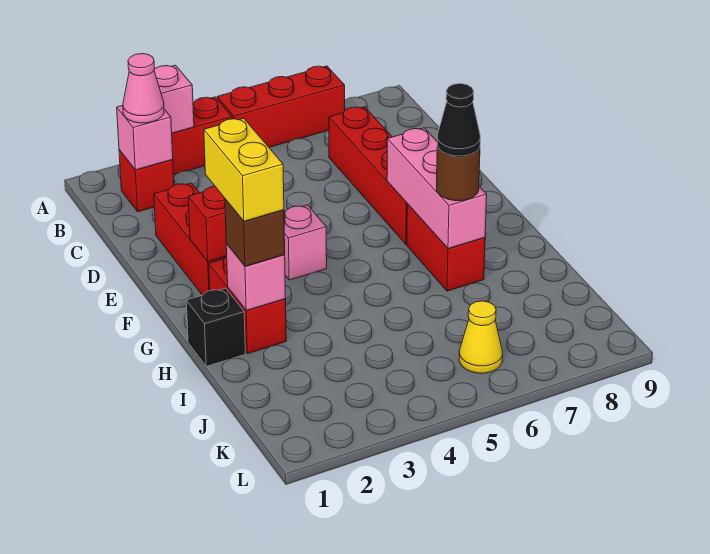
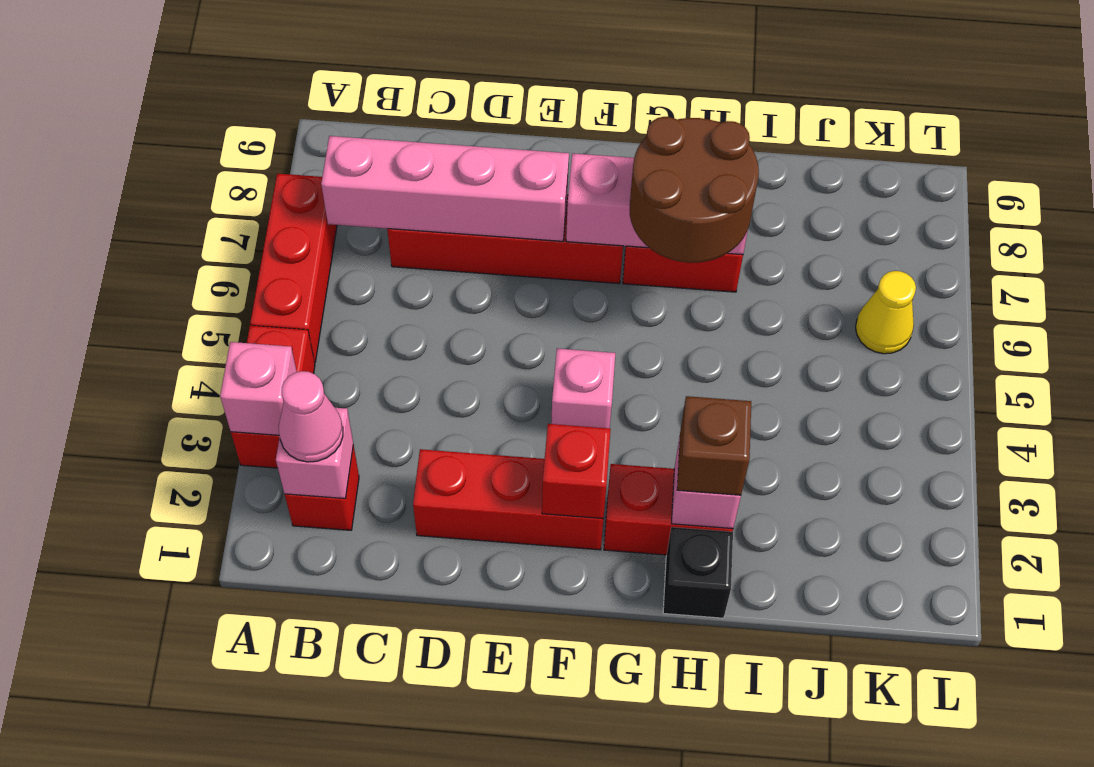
none -> pink brick B7:E7 level 2
yellow brick G2:H2 level 4 -> none
brown round brick H7 level 3 -> brown round brick G6:H7 level 3
black cone H7 level 4 -> none

